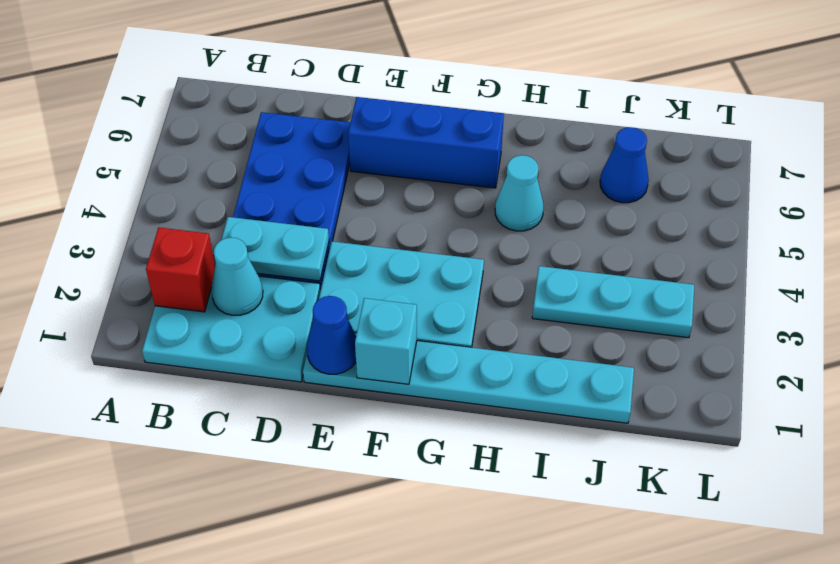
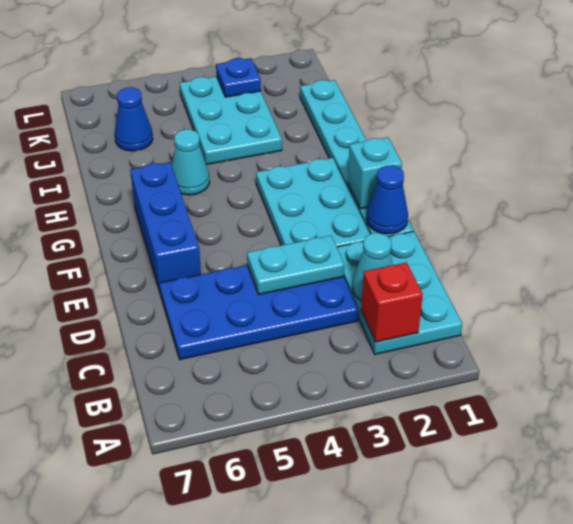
cyan plate C3:D3 level 2 -> cyan plate D3:D4 level 2
cyan plate I3:K3 level 1 -> cyan plate I3:K4 level 1
none -> blue plate K3 level 2

